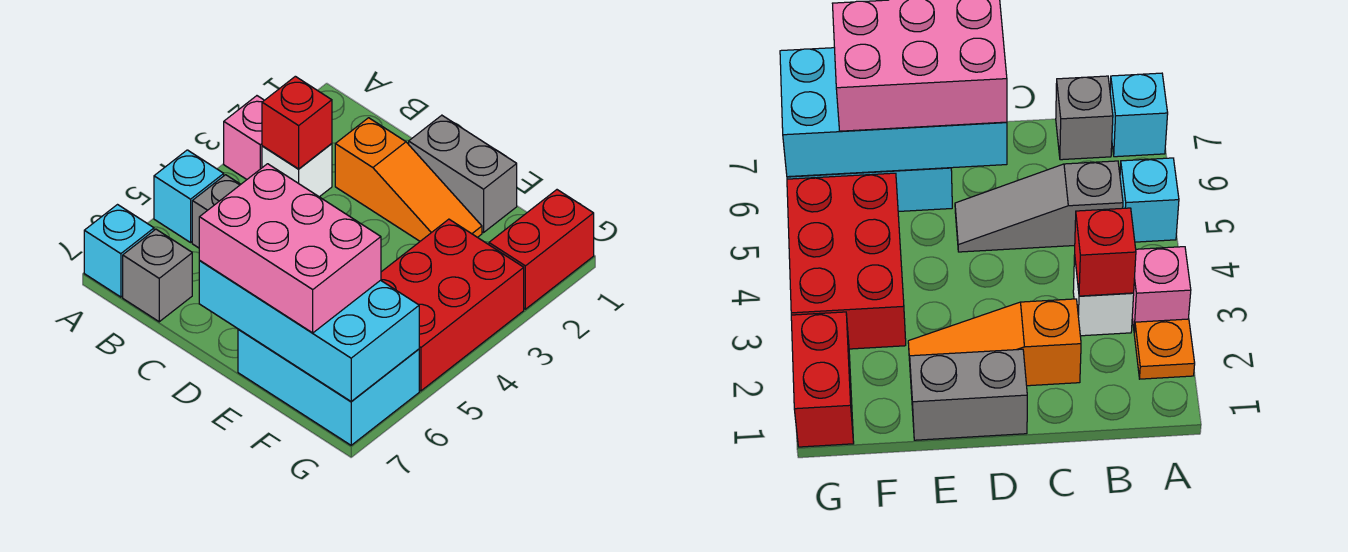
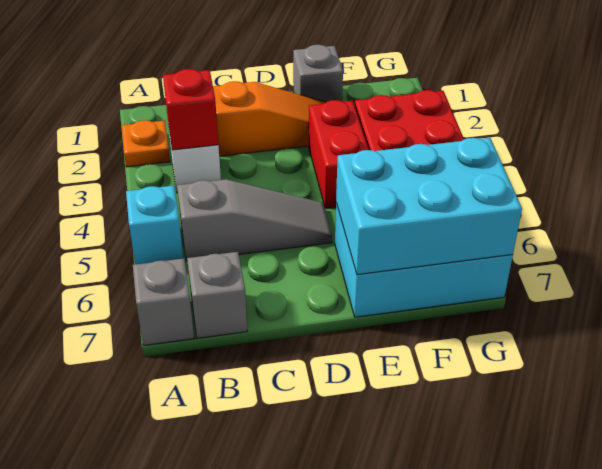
pink brick A3 level 1 -> none
cyan brick A7 level 1 -> grey brick A7 level 1
grey brick D1:E1 level 1 -> grey brick E1 level 1
cyan brick D6:G7 level 2 -> cyan brick E6:G7 level 2
pink brick D6:F7 level 3 -> none
red brick G1:G2 level 1 -> red brick E3:E4 level 1

